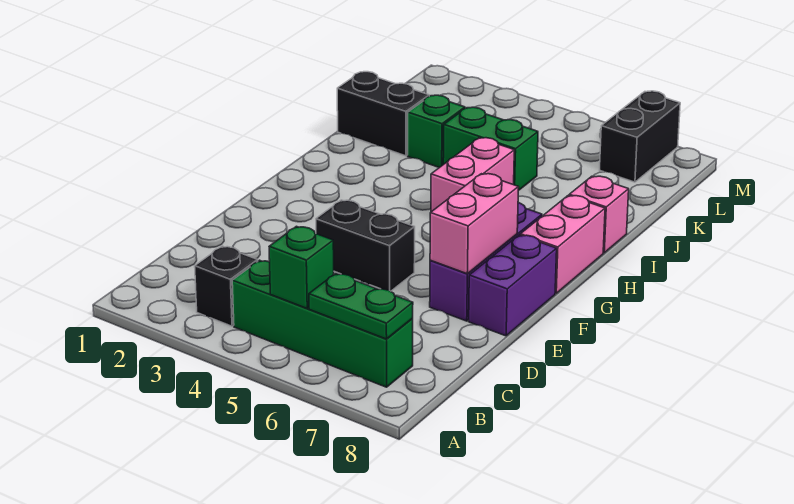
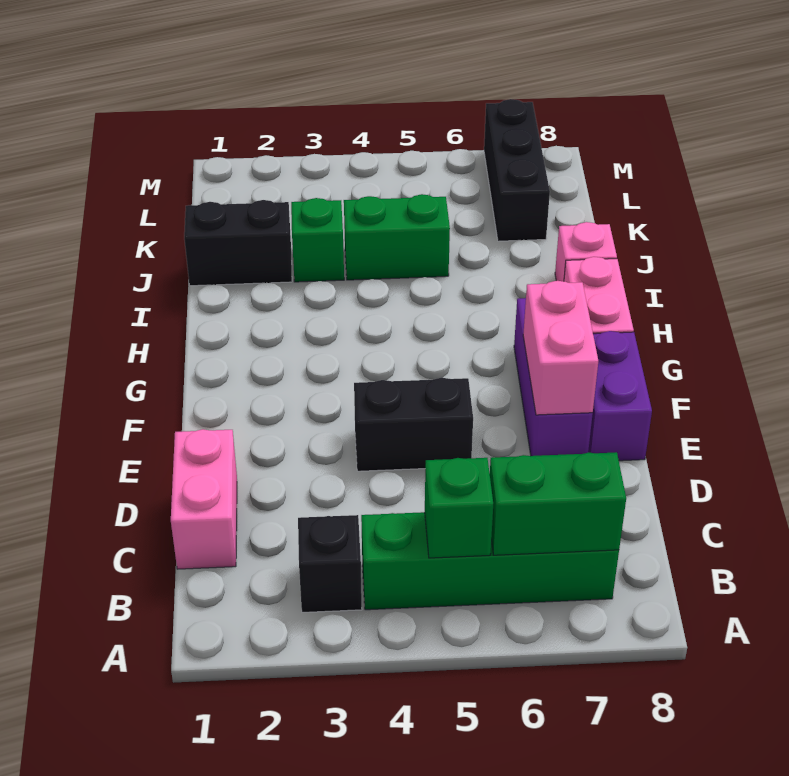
green plate B6:B7 level 2 -> green brick B6:B7 level 2
pink brick H5:I5 level 1 -> pink brick C1:D1 level 1
black brick L7:M7 level 1 -> black brick K7:M7 level 1

